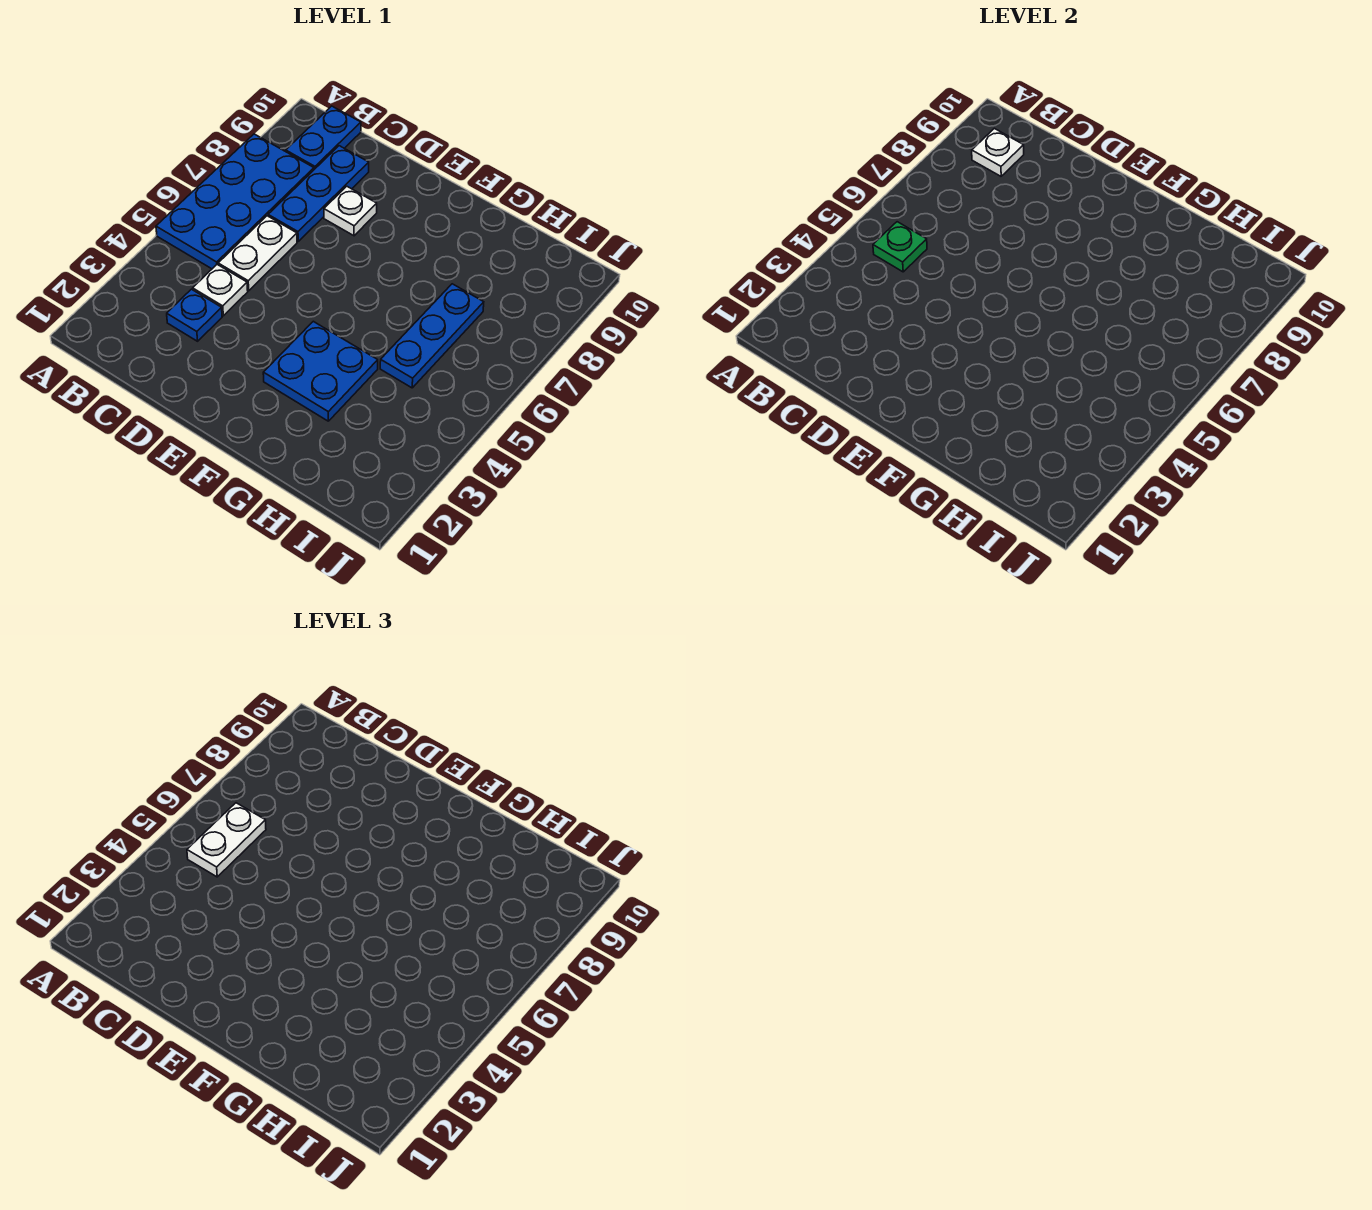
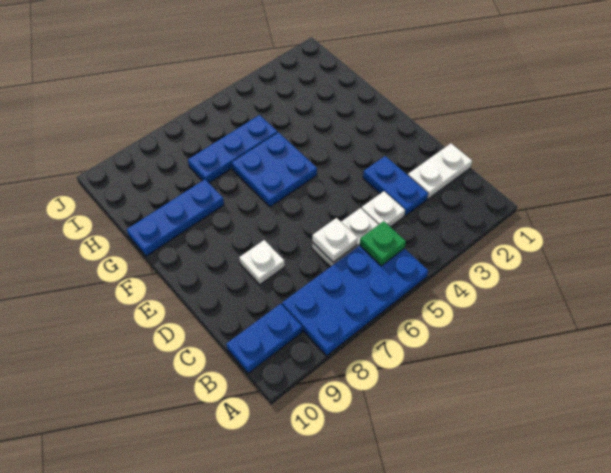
white plate B5:B6 level 3 -> white plate C1:C2 level 1
white plate B9 level 2 -> white plate C6 level 2
blue plate C3 level 1 -> blue plate C3:D3 level 1
blue plate C7:C9 level 1 -> blue plate G8:G10 level 1
blue plate F3:G4 level 1 -> blue plate F5:G6 level 1

